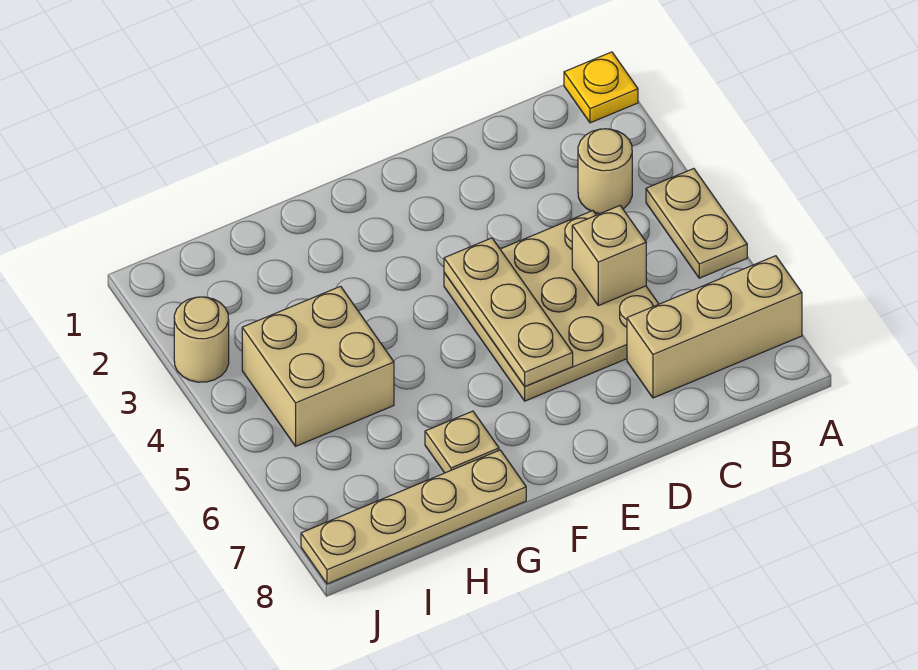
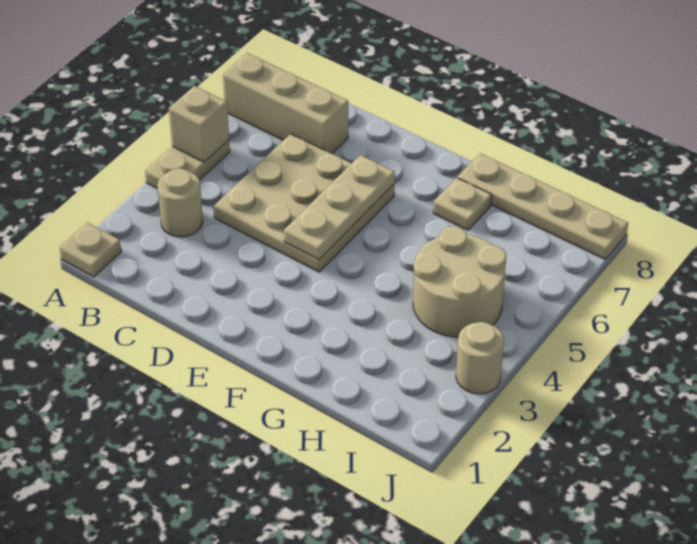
yellow plate A1 level 1 -> tan plate A1 level 1
tan brick C5 level 2 -> tan brick A5 level 2
tan brick H4:I5 level 1 -> tan round brick H4:I5 level 1

